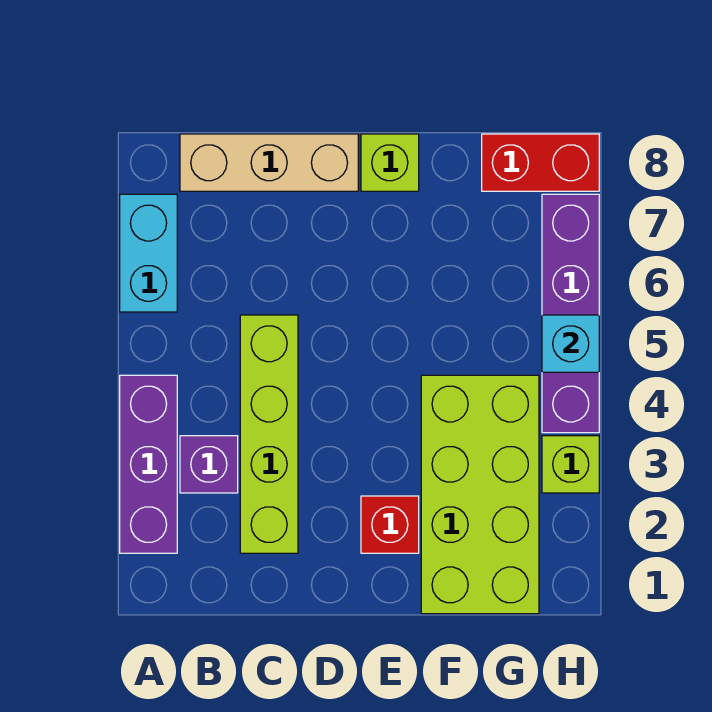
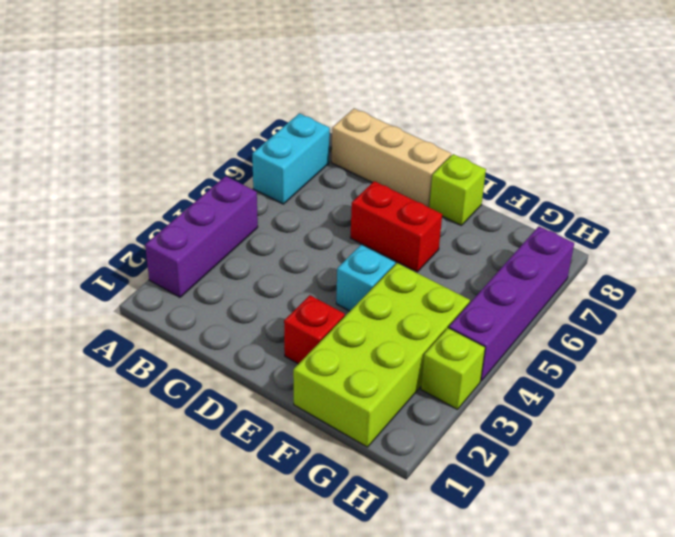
purple brick B3 level 1 -> none
lime brick C2:C5 level 1 -> none
red brick G8:H8 level 1 -> red brick D6:E6 level 1
cyan brick H5 level 2 -> cyan brick E4 level 1

